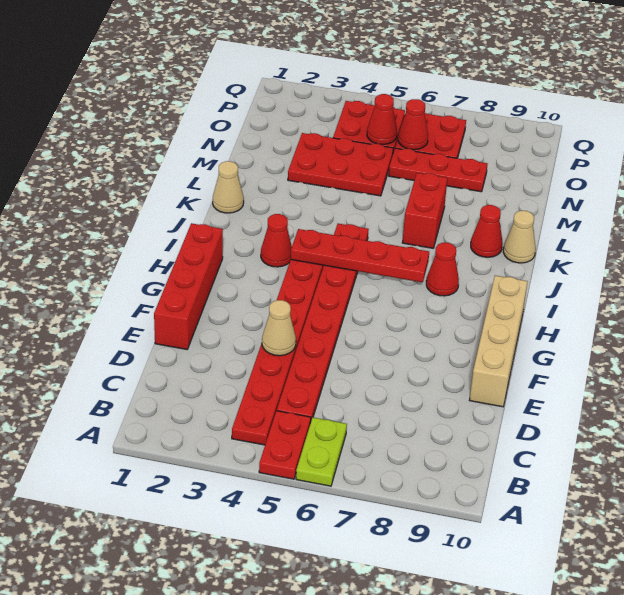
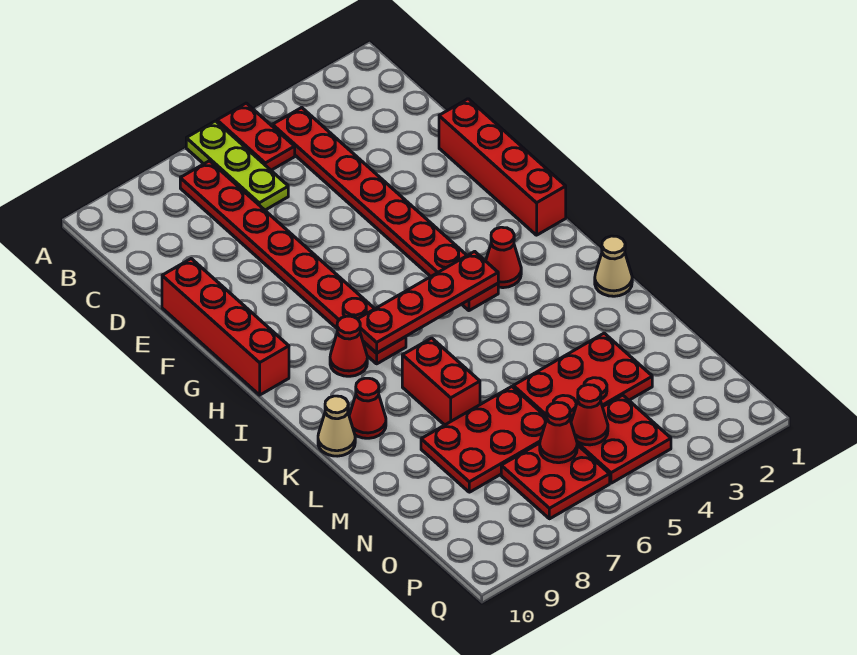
lime plate A6:B6 level 1 -> lime plate A6:C6 level 1
red plate C5:J5 level 1 -> red plate B7:I7 level 1
tan cone E4 level 2 -> none
tan brick E10:H10 level 1 -> red brick E10:H10 level 1
red plate N6:N8 level 1 -> red plate M6:N8 level 1

